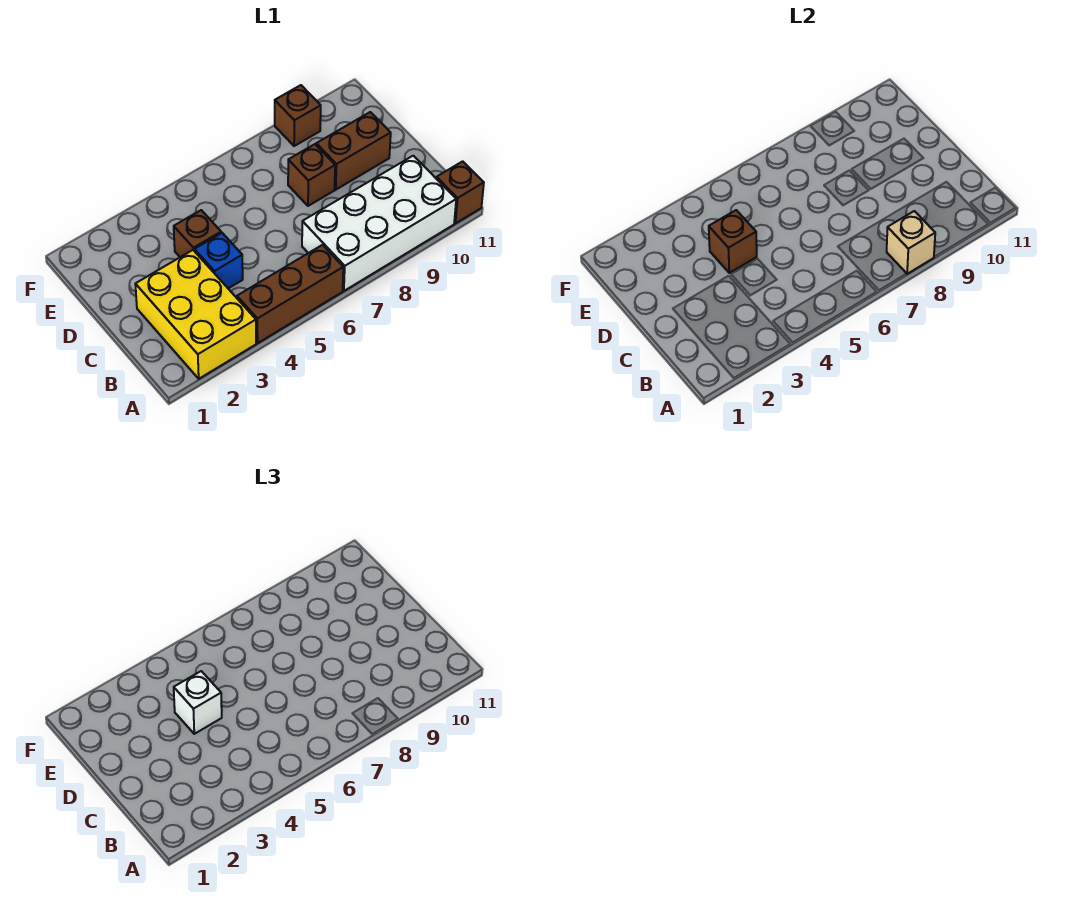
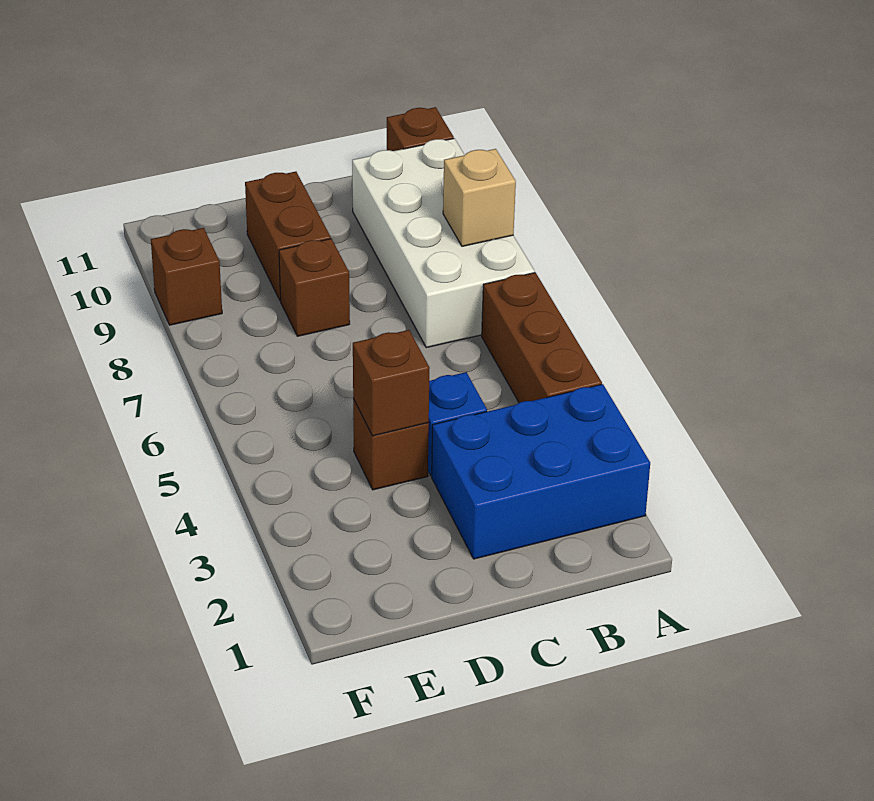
yellow brick A2:C3 level 1 -> blue brick A2:C3 level 1
white brick D4 level 3 -> none

